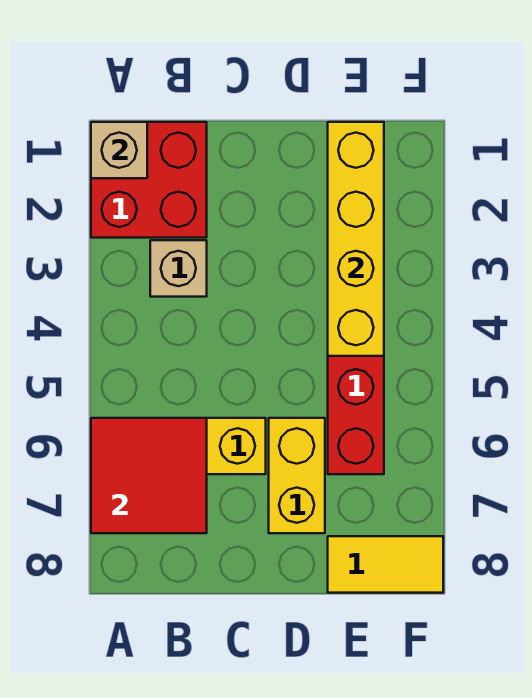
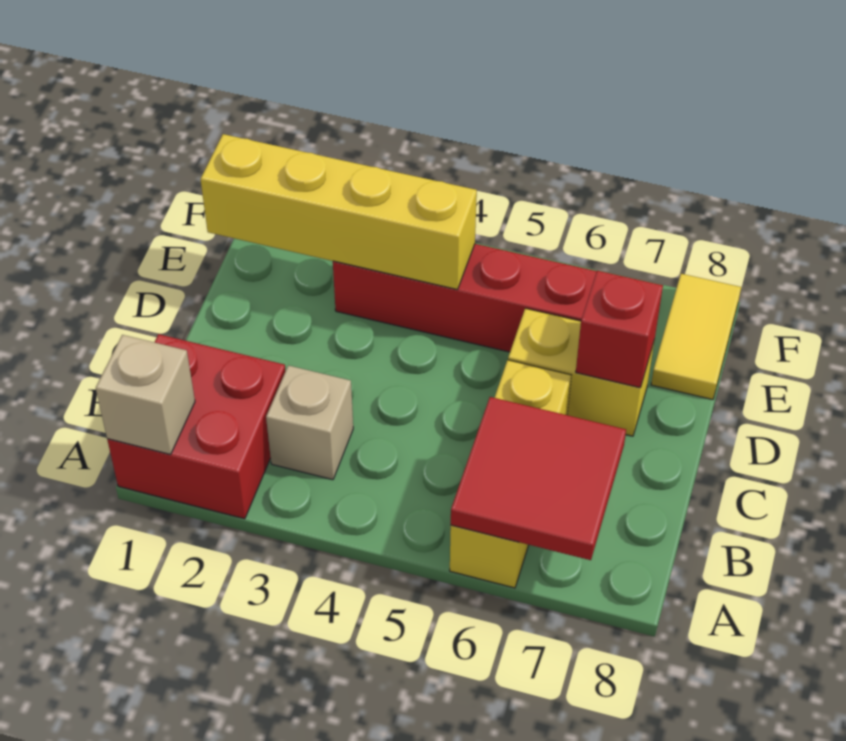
none -> red brick D7 level 2

